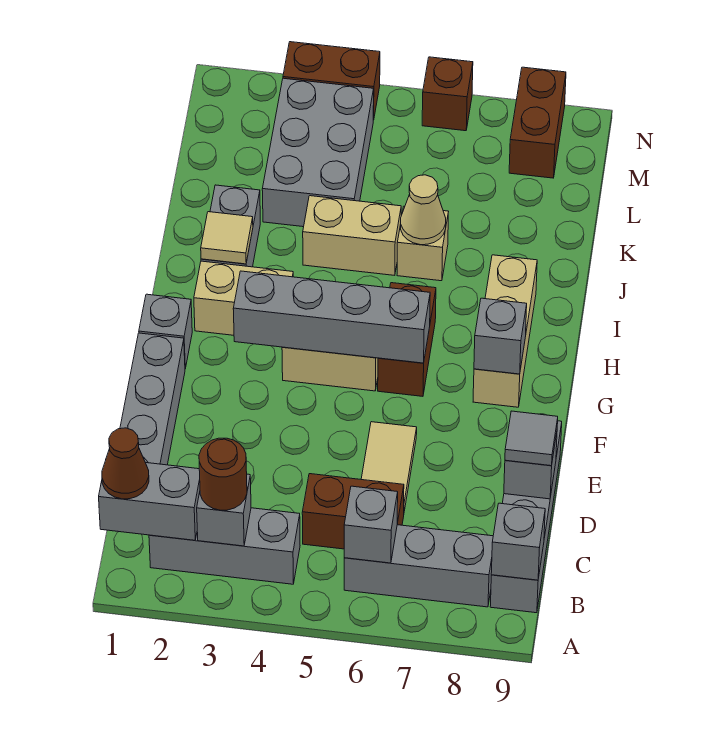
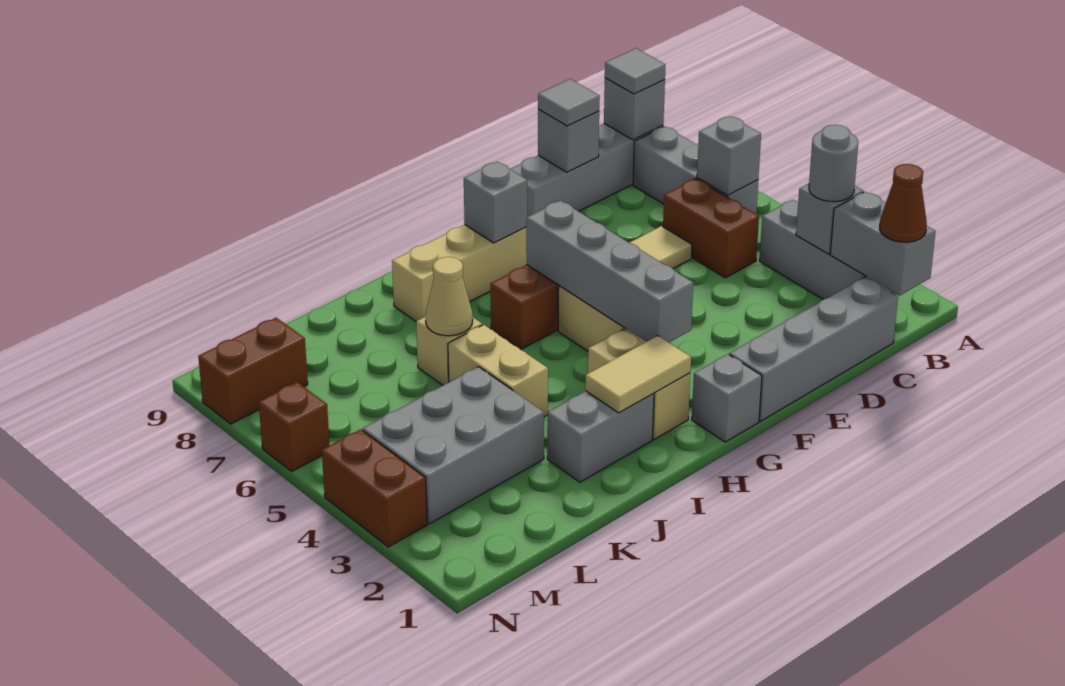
brown round brick B3 level 3 -> grey round brick B3 level 3
none -> grey tile B9 level 3
tan tile I2 level 2 -> tan tile H2:I2 level 2

